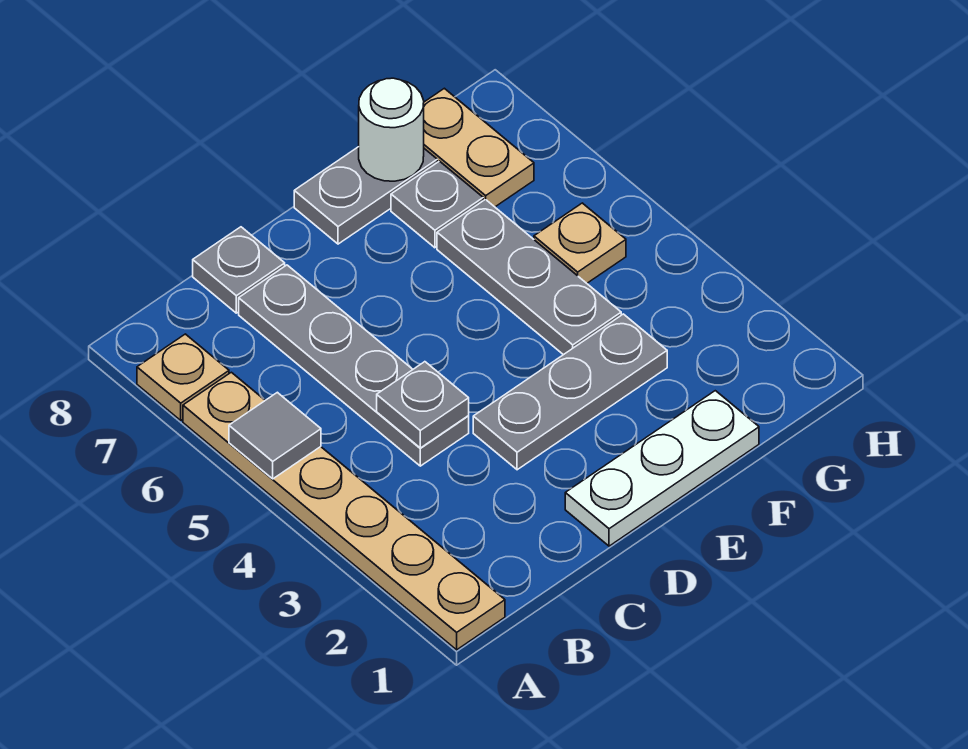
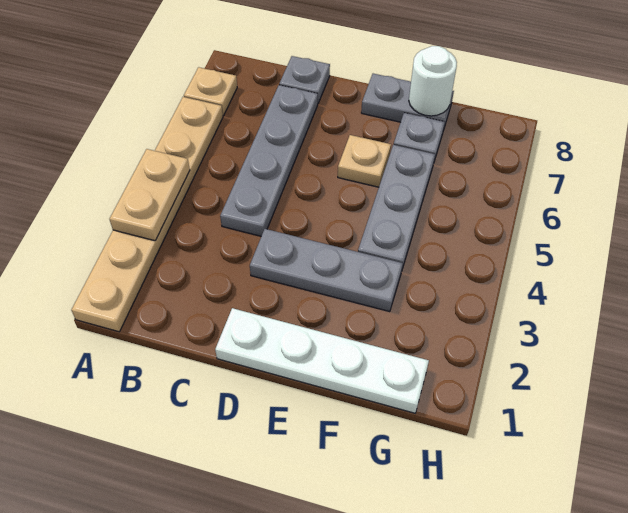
grey tile A5 level 2 -> none
grey plate C4 level 2 -> none
white plate D1:F1 level 1 -> white plate D1:G1 level 1
tan plate G5 level 1 -> tan plate E6 level 1
tan plate G7:G8 level 1 -> tan plate A3:A4 level 2

